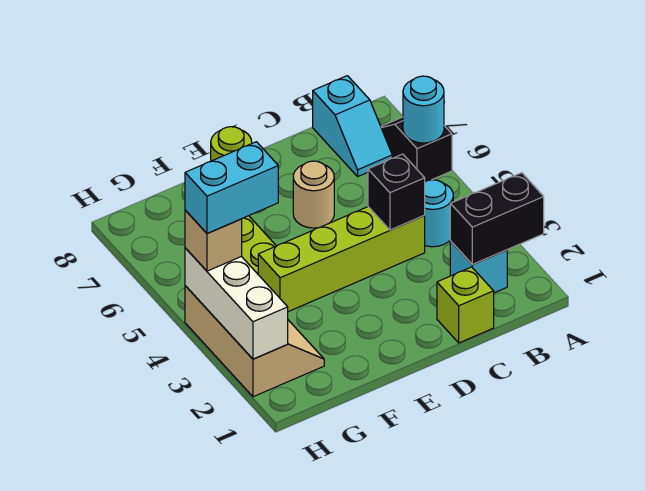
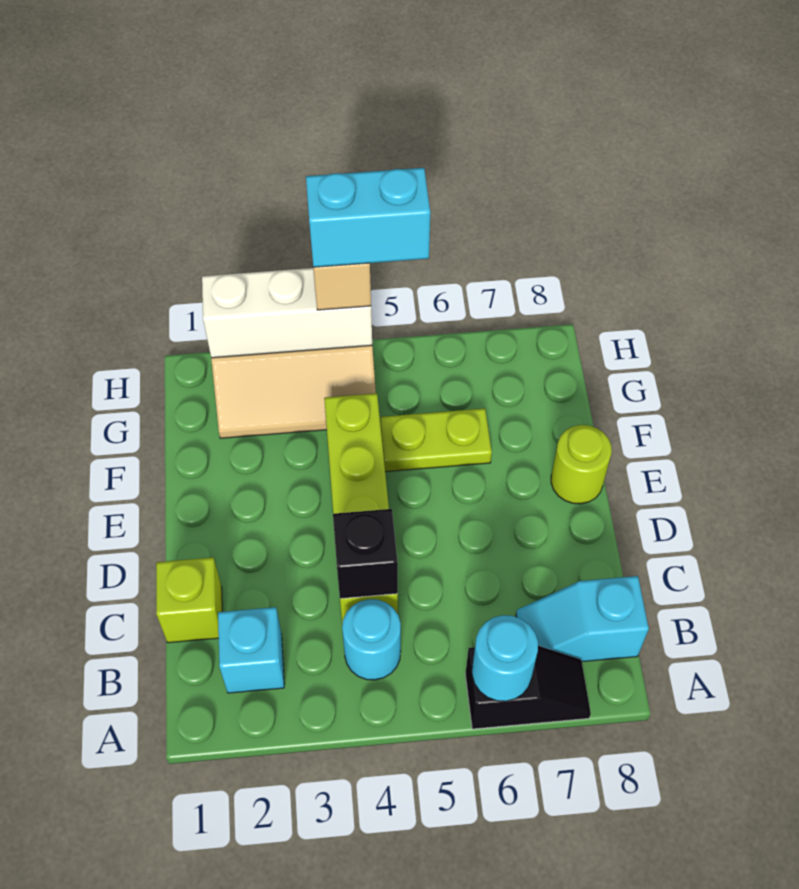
black brick A2:B2 level 2 -> none
tan round brick D6 level 1 -> none
cyan brick G4:H4 level 4 -> cyan brick H4:H5 level 4

